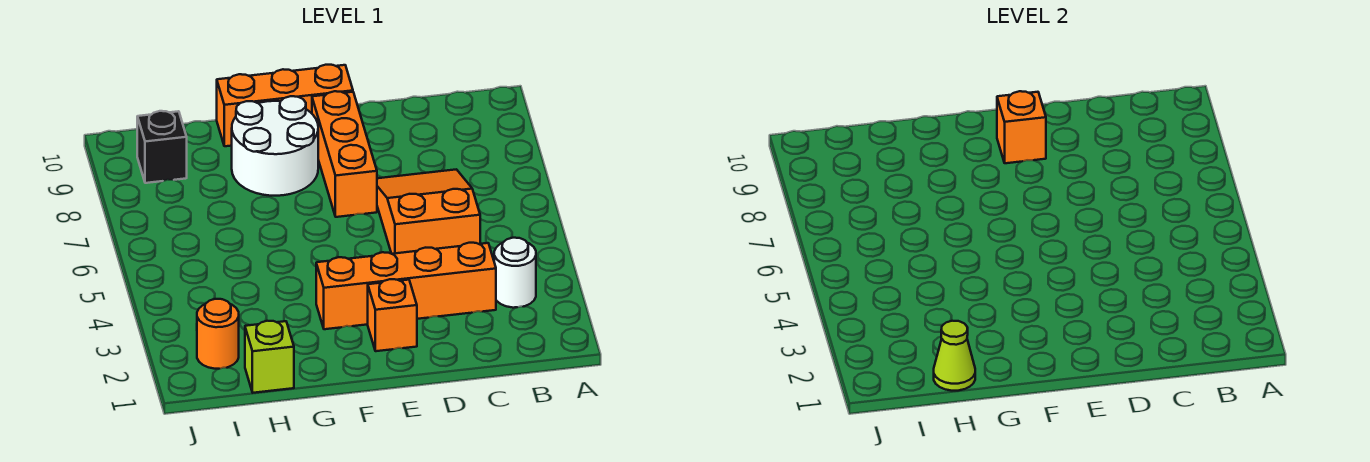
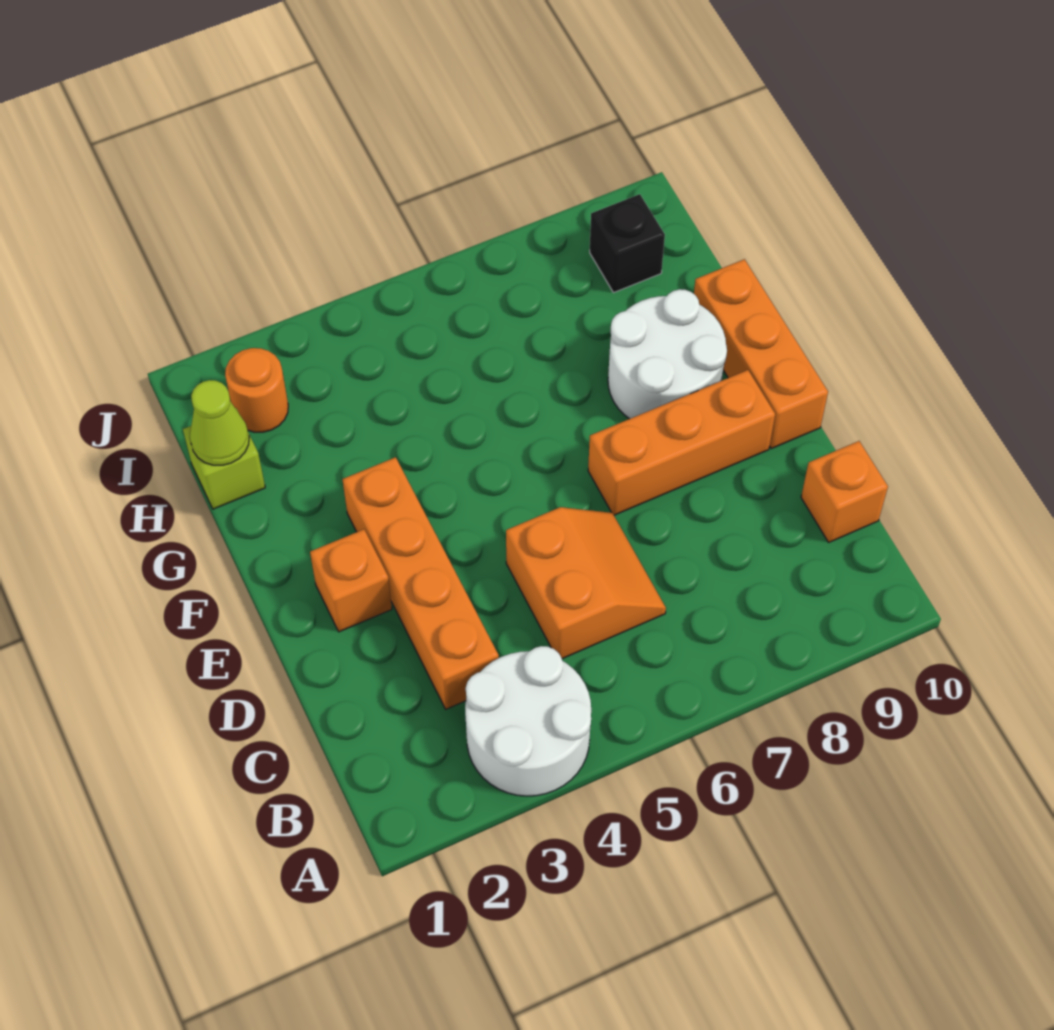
white round brick B3 level 1 -> white round brick A3:B4 level 1
orange slope C5:D7 level 1 top 5 -> orange slope C5:D6 level 1 top 5
orange brick E9 level 2 -> orange brick C10 level 1

